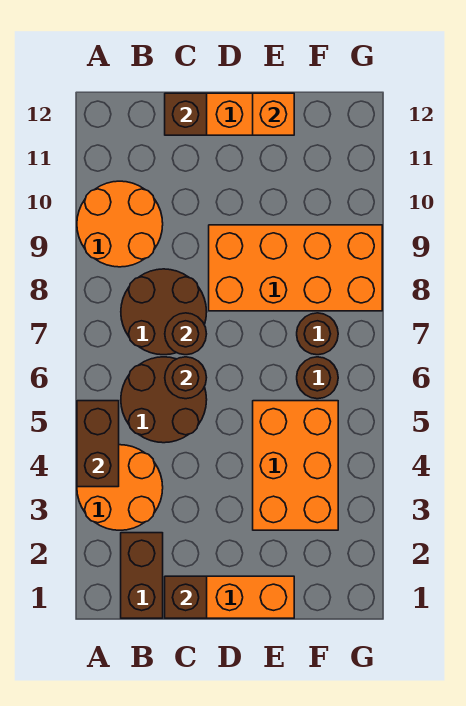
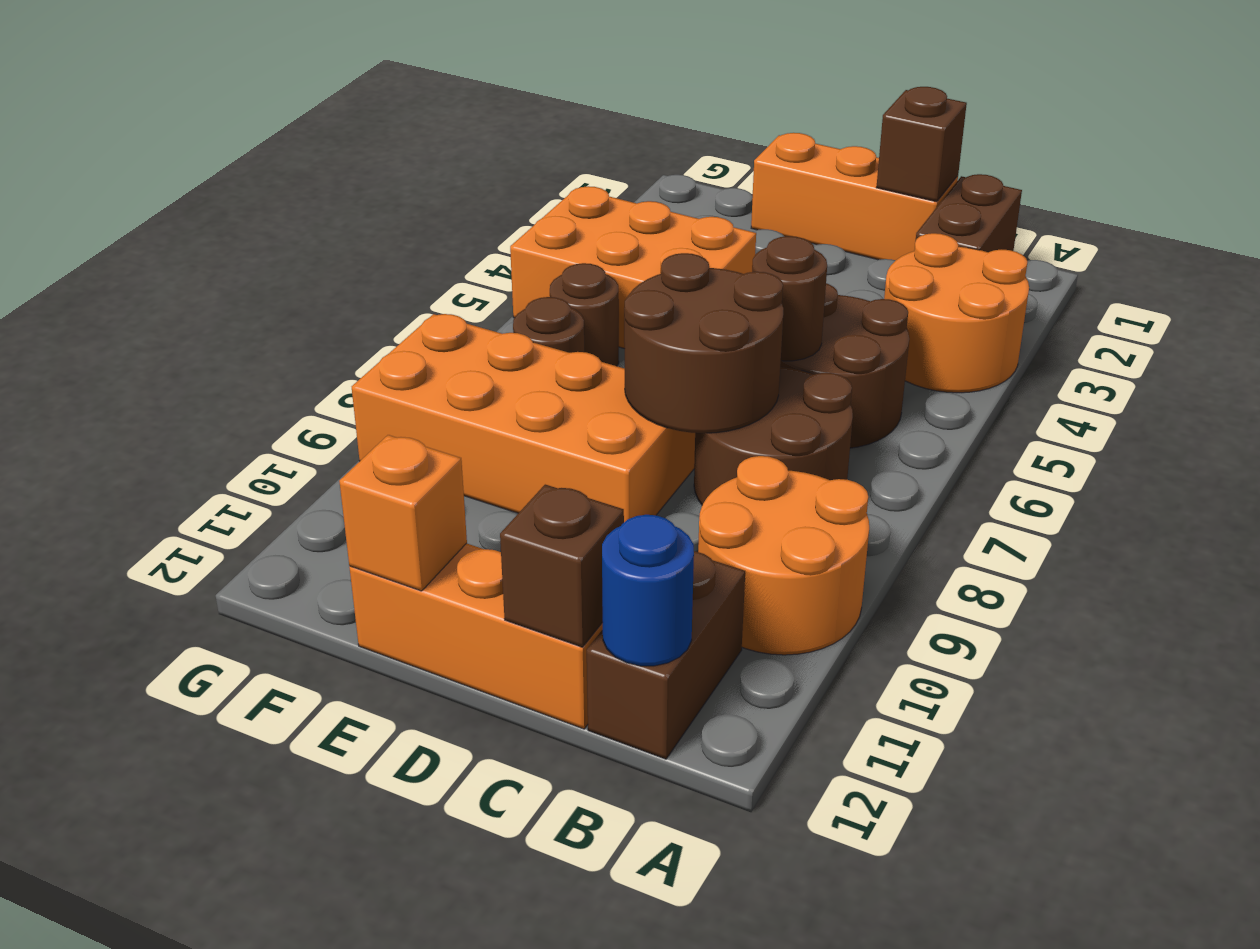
brown brick A4:A5 level 2 -> brown brick B11:B12 level 1
none -> blue round brick B12 level 2
brown round brick C7 level 2 -> brown round brick C7:D8 level 2
orange brick E3:F5 level 1 -> orange brick E4:G5 level 1

